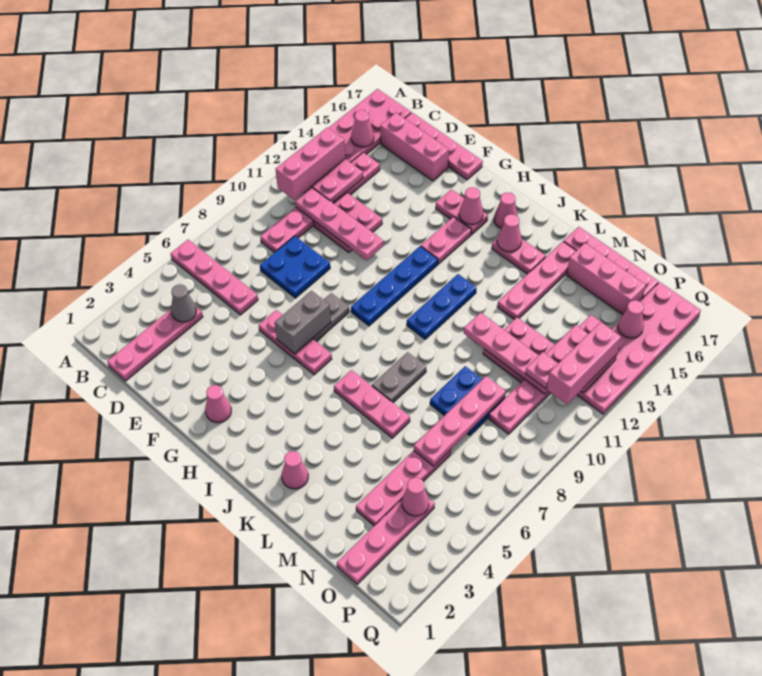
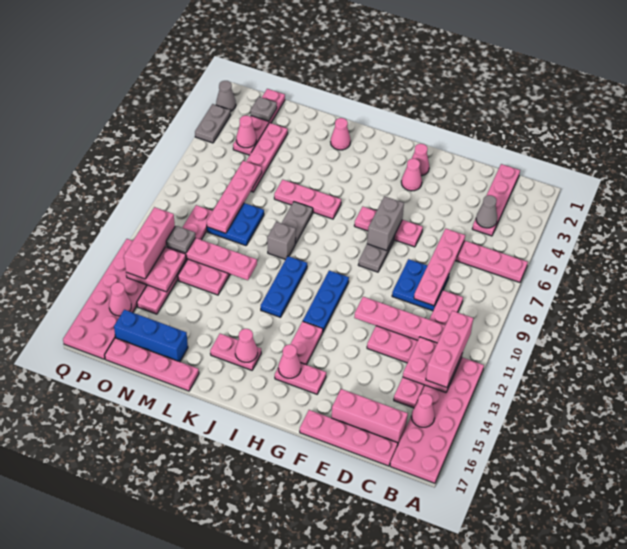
blue plate H9:H12 level 1 -> blue plate H10:H12 level 1
pink cone I16 level 1 -> pink cone G3 level 1
none -> grey brick K9 level 1
pink plate L13:L16 level 1 -> pink plate D6:D9 level 2
pink brick M16:O16 level 1 -> blue brick M16:O16 level 1
none -> grey plate O2 level 2
pink plate O11 level 3 -> grey plate O11 level 3
none -> grey cone Q2 level 1
none -> grey plate Q3:Q4 level 1

